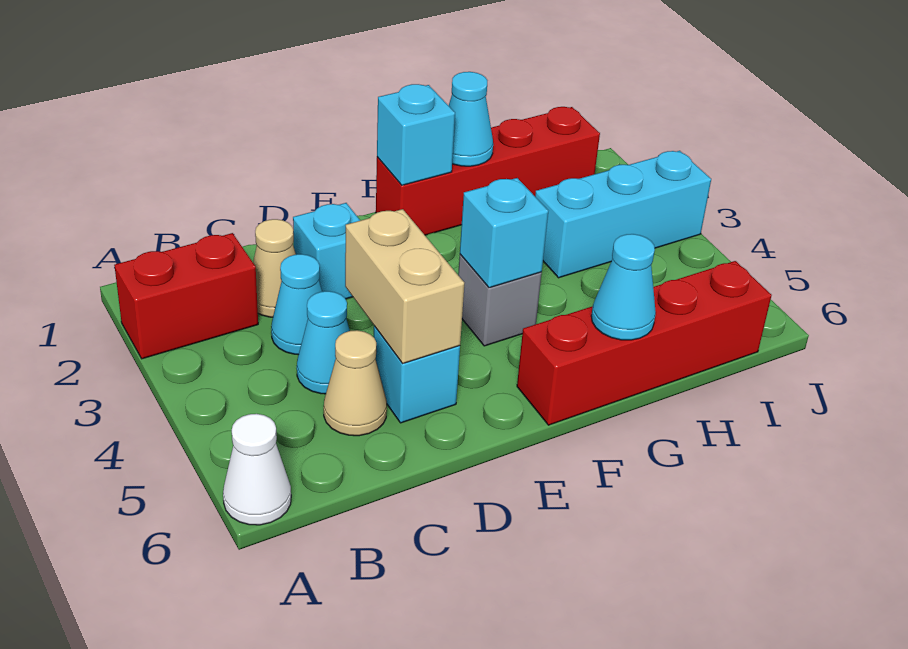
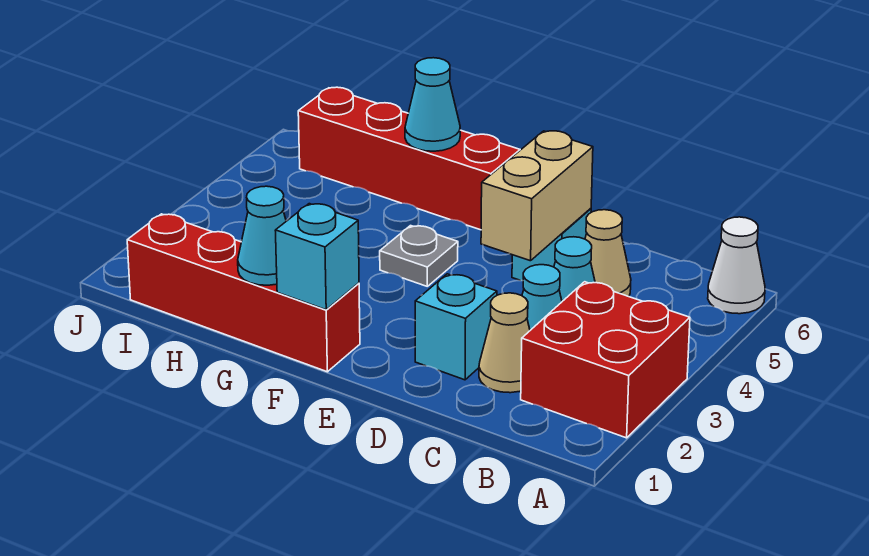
red brick A2:B2 level 1 -> red brick A2:B3 level 1
grey brick F4 level 1 -> grey plate F4 level 1
cyan brick F4 level 2 -> none
cyan brick H3:J3 level 1 -> none

